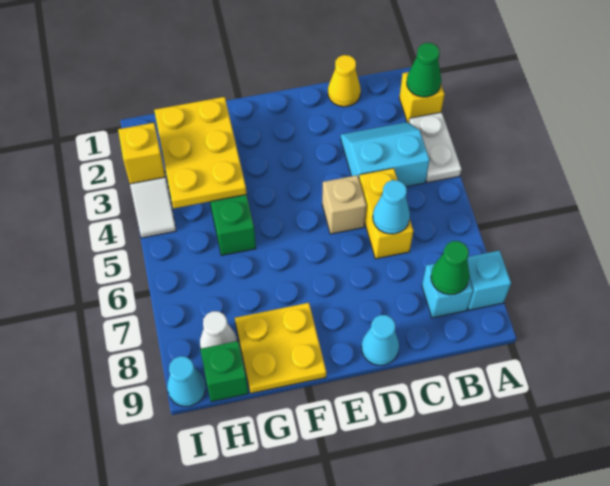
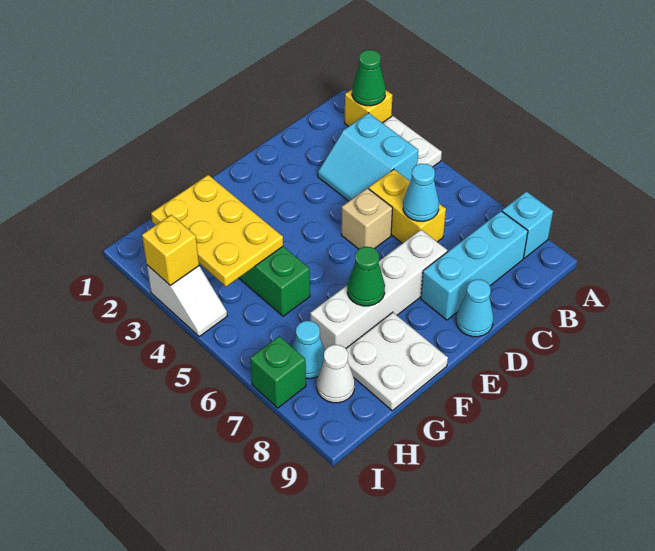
cyan slope B3:C4 level 1 top 4 -> cyan slope B3:C4 level 1 top B
cyan brick B8 level 1 -> cyan brick B8:D8 level 1
green cone B8 level 2 -> green cone F7 level 2
yellow cone C1 level 1 -> none
none -> white brick D7:G7 level 1
yellow plate F8:G9 level 1 -> white plate F8:G9 level 1
green brick H9 level 1 -> green brick I7 level 1
cyan cone I9 level 1 -> cyan cone H7 level 1

